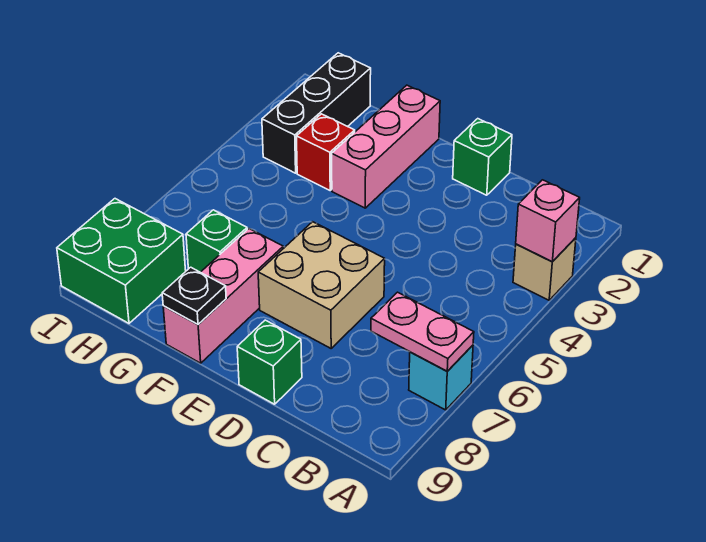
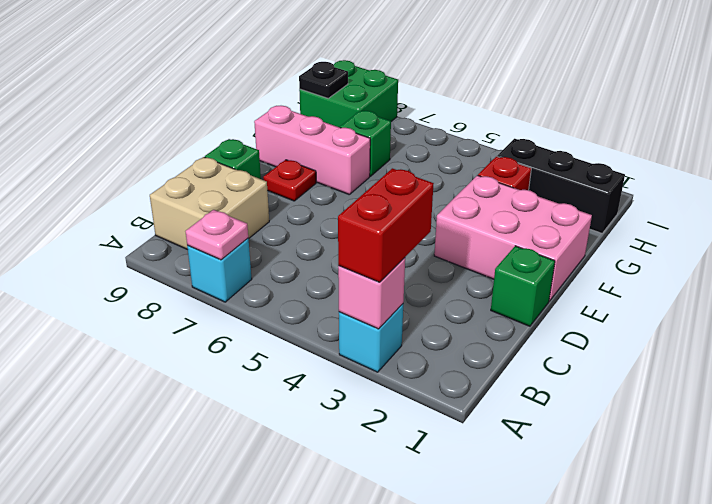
tan brick A3 level 1 -> cyan brick A3 level 1
none -> red brick A3:B3 level 3
pink plate A7:B7 level 2 -> pink plate A7 level 2
tan brick D6:E7 level 1 -> tan brick B8:C9 level 1
none -> red plate E8 level 1
pink brick F1:F3 level 1 -> pink brick E1:F3 level 1
black plate F9 level 2 -> black plate H9 level 2

